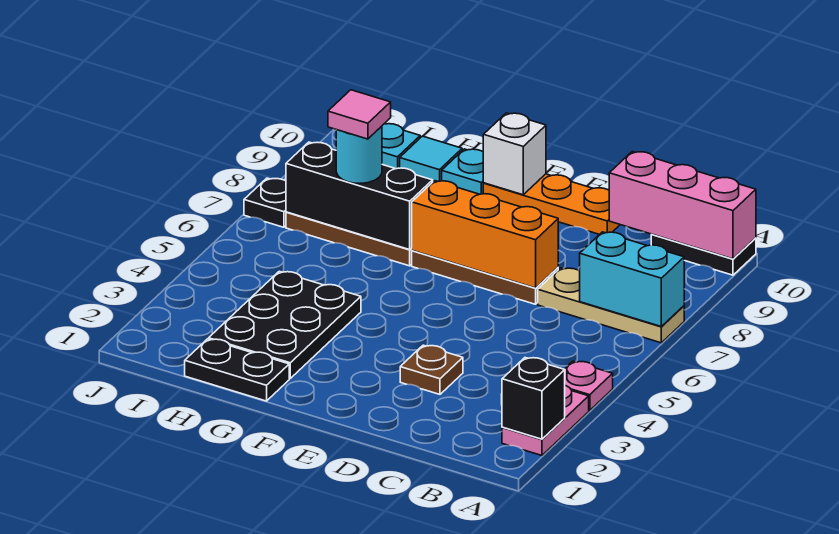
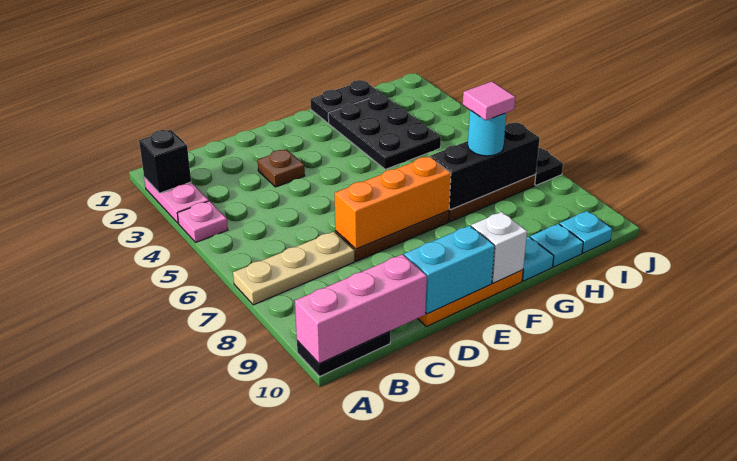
cyan brick A7:B7 level 2 -> cyan brick D10:E10 level 2
cyan tile H10 level 1 -> cyan plate H10 level 1

